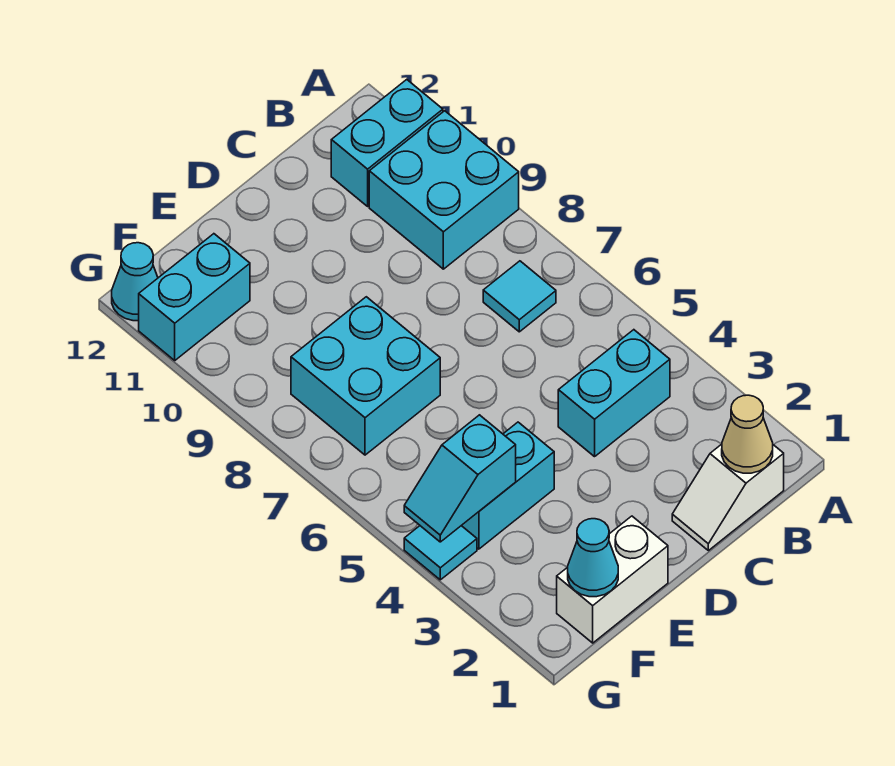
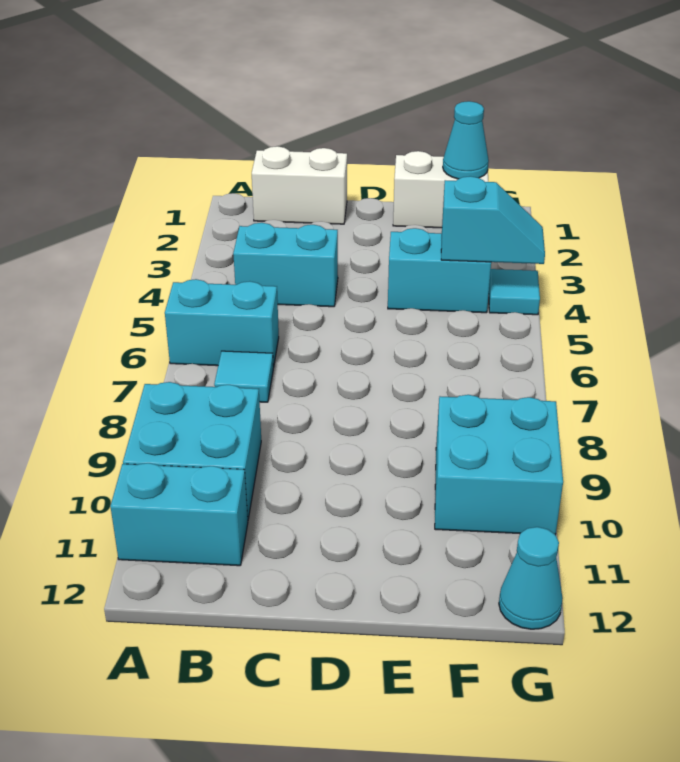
white slope B1:C1 level 1 top B -> white brick B1:C1 level 1
tan cone B1 level 2 -> none
cyan brick E7:F8 level 1 -> cyan brick F9:G10 level 1
cyan brick F11:G11 level 1 -> cyan brick A6:B6 level 1

